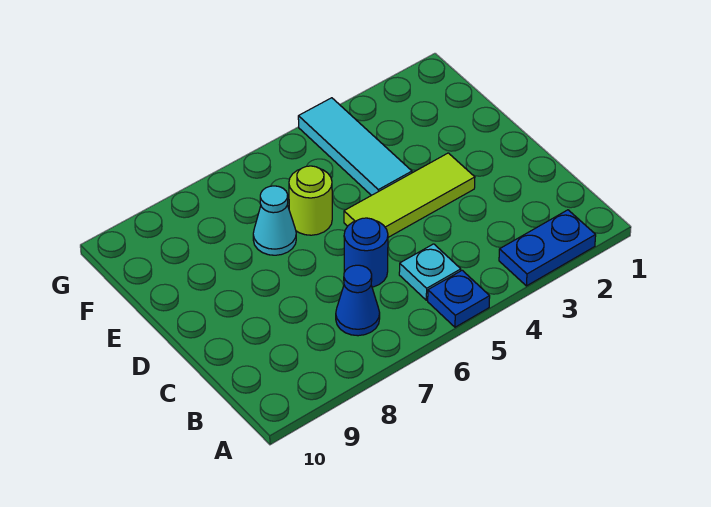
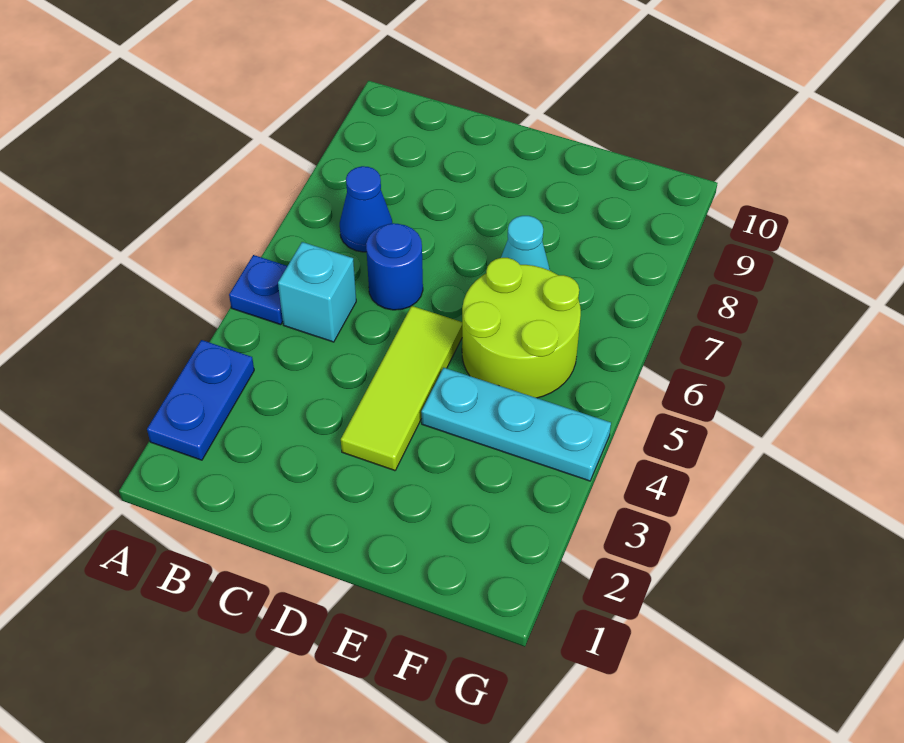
cyan plate B5 level 1 -> cyan brick B5 level 1
cyan tile E4:G4 level 1 -> cyan plate E4:G4 level 1
lime round brick E6 level 1 -> lime round brick E5:F6 level 1

